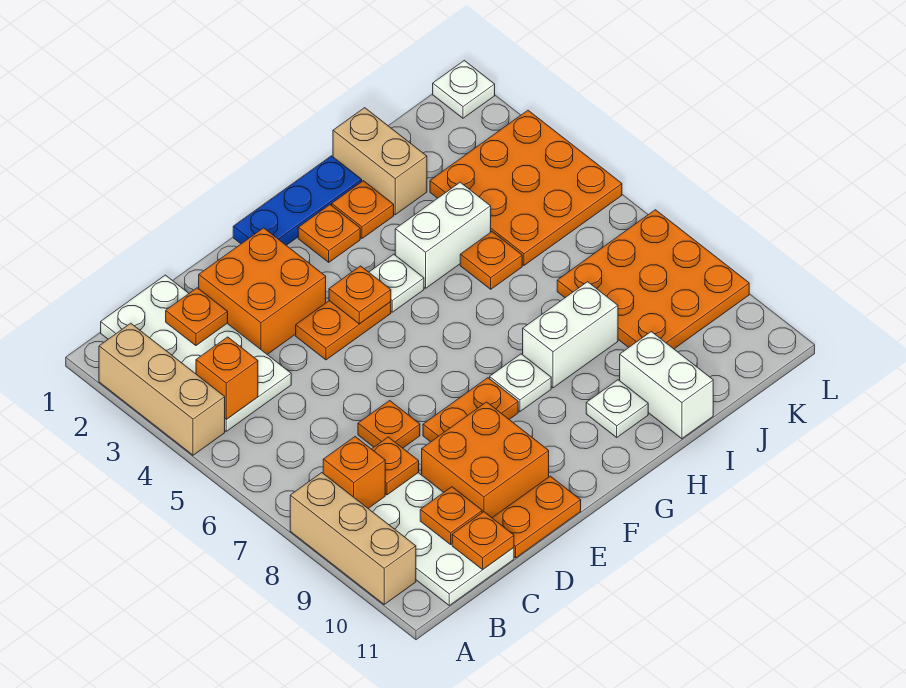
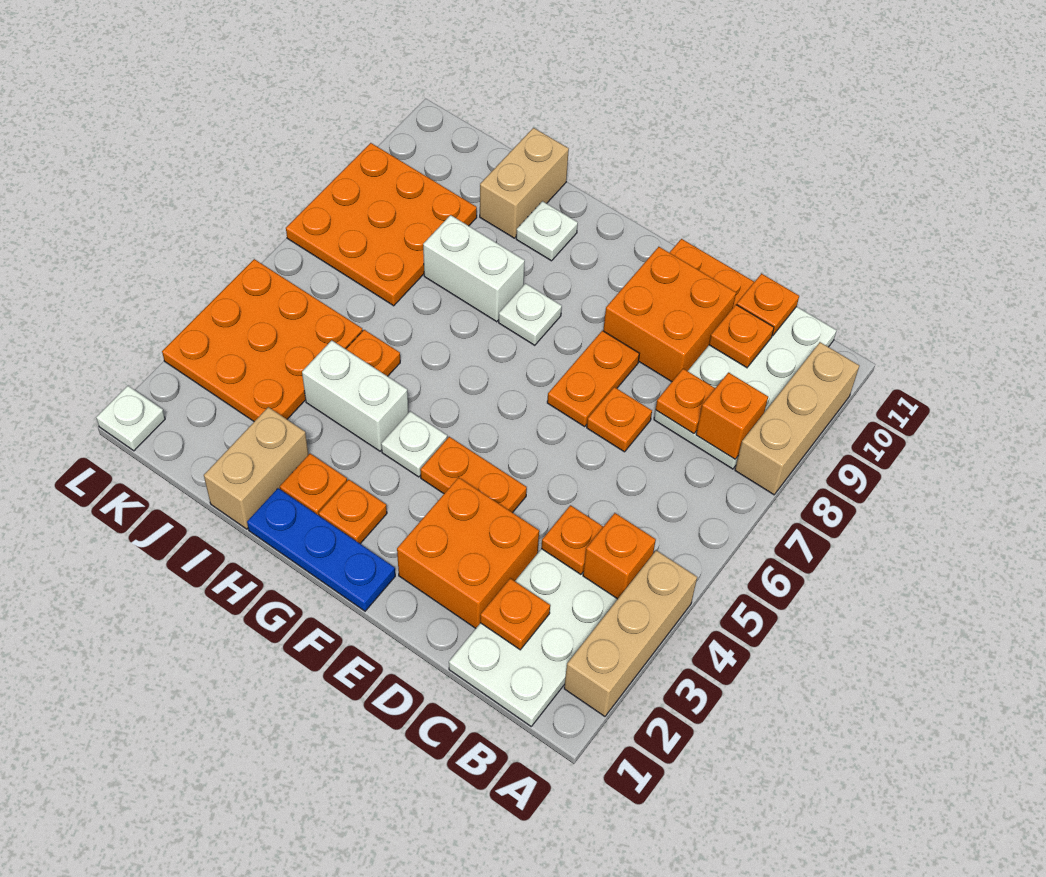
orange plate E8:F8 level 1 -> orange plate E7:E8 level 1
orange plate F4 level 2 -> orange plate C4 level 2
white brick I10:I11 level 1 -> tan brick I10:I11 level 1

